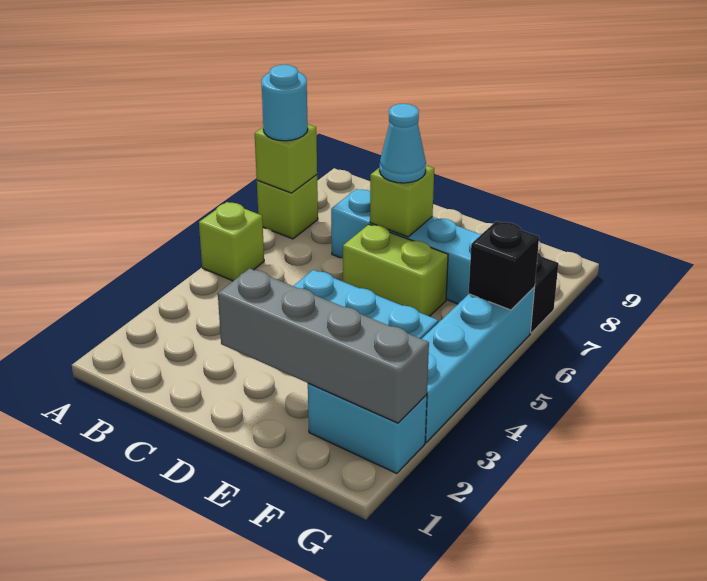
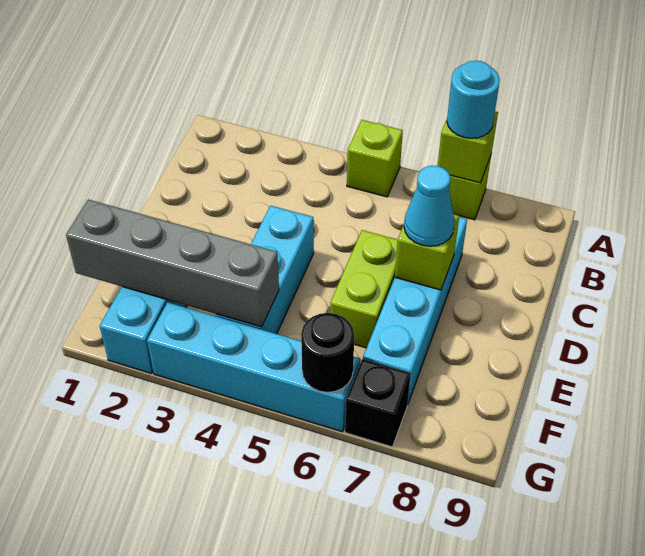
grey brick D2:G2 level 2 -> grey brick F1:F4 level 2
black brick G6 level 2 -> black round brick G6 level 2

